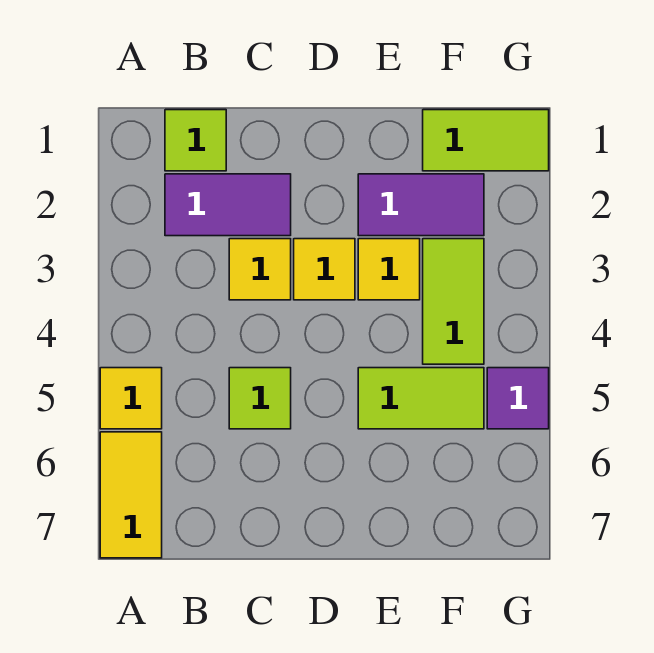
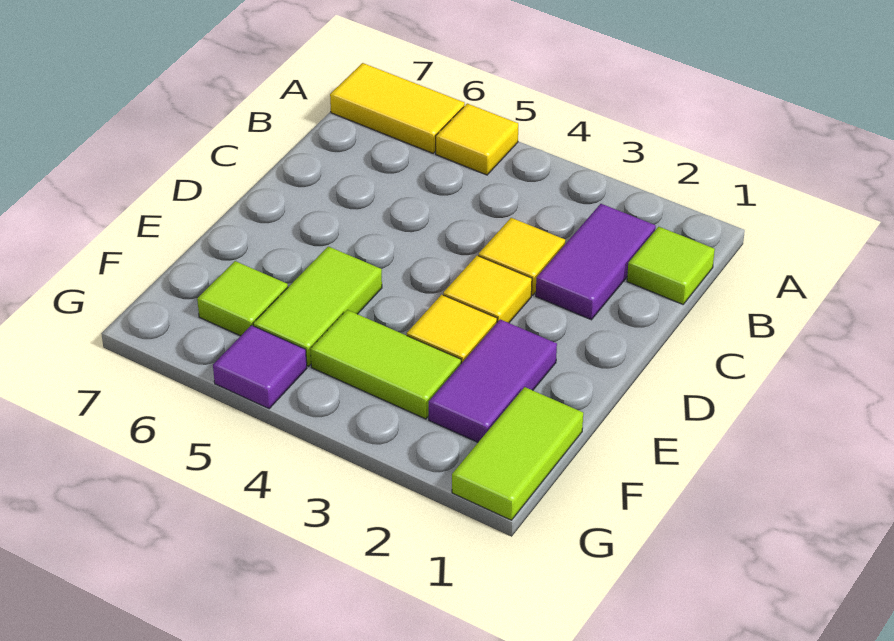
lime tile C5 level 1 -> lime tile F6 level 1

